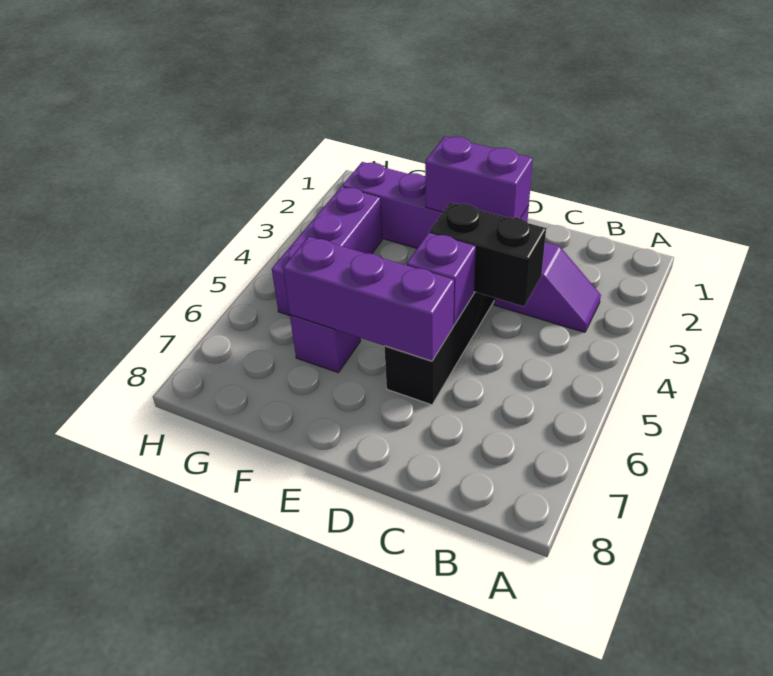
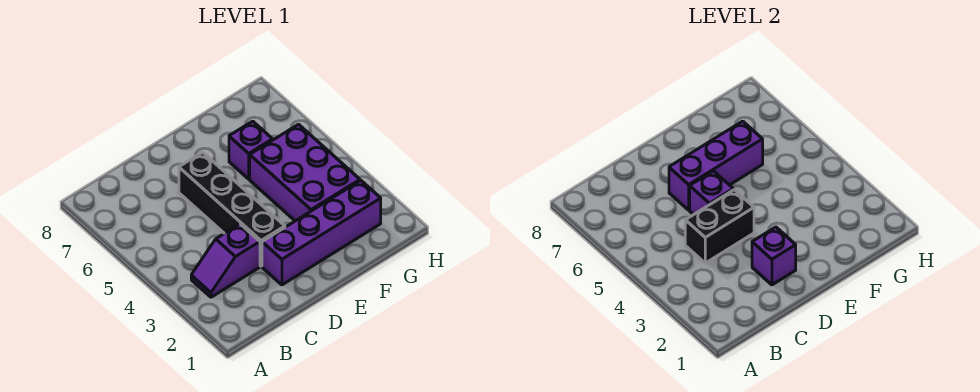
purple brick D2:E2 level 2 -> purple brick D2 level 2
purple brick G3:G5 level 1 -> purple brick F3:G5 level 1

